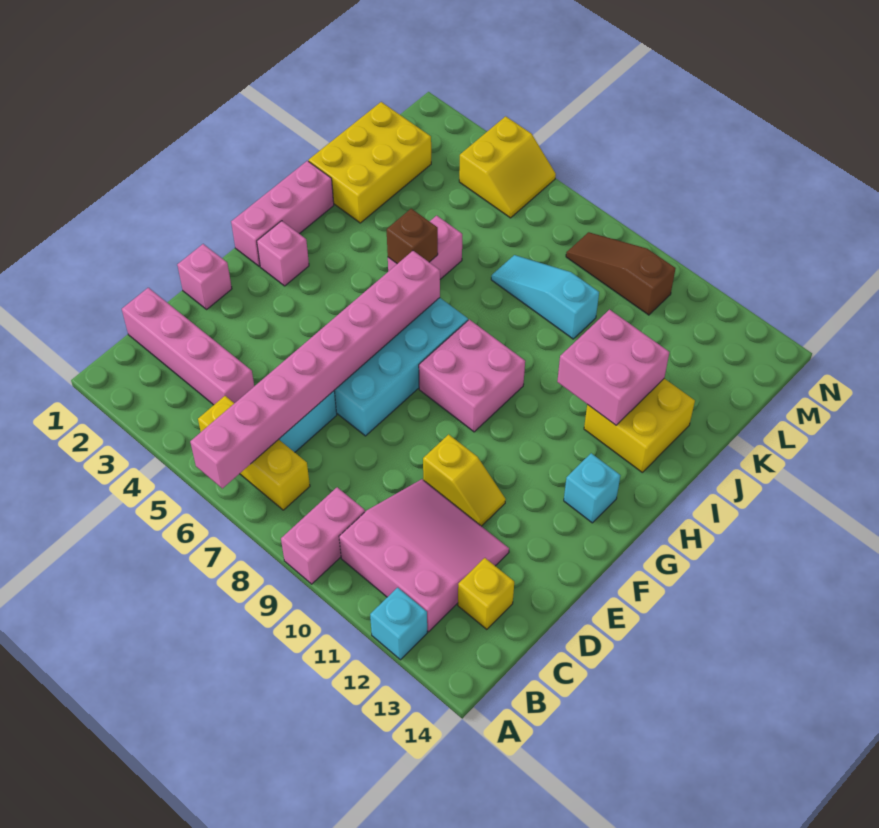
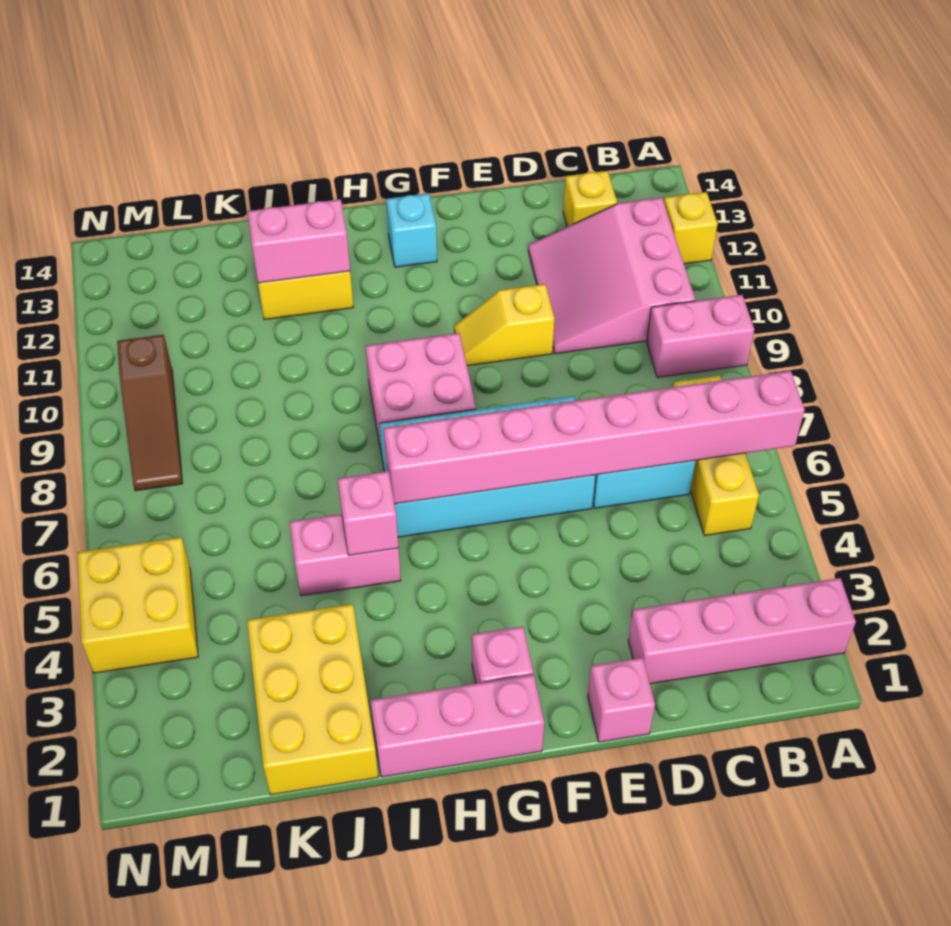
cyan brick A12 level 1 -> yellow brick A12 level 1
pink brick C1:C4 level 1 -> pink brick A2:D2 level 1
yellow slope E10:E11 level 1 top 10 -> yellow slope E10:F10 level 1 top E
brown brick I5 level 2 -> pink brick I5 level 2
pink brick I11:J12 level 2 -> pink brick I12:J12 level 2
yellow brick J1:L2 level 1 -> yellow brick J1:K3 level 1
cyan slope K7:K9 level 1 top 9 -> none
yellow slope M4:N5 level 1 top 4 -> yellow brick M4:N5 level 1

